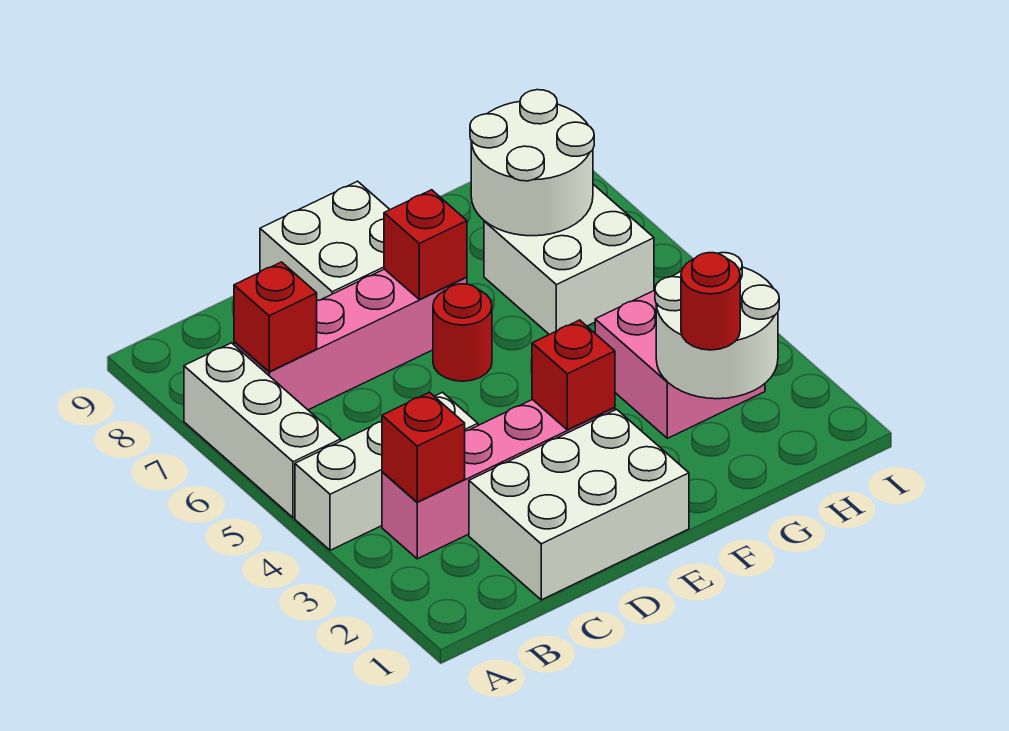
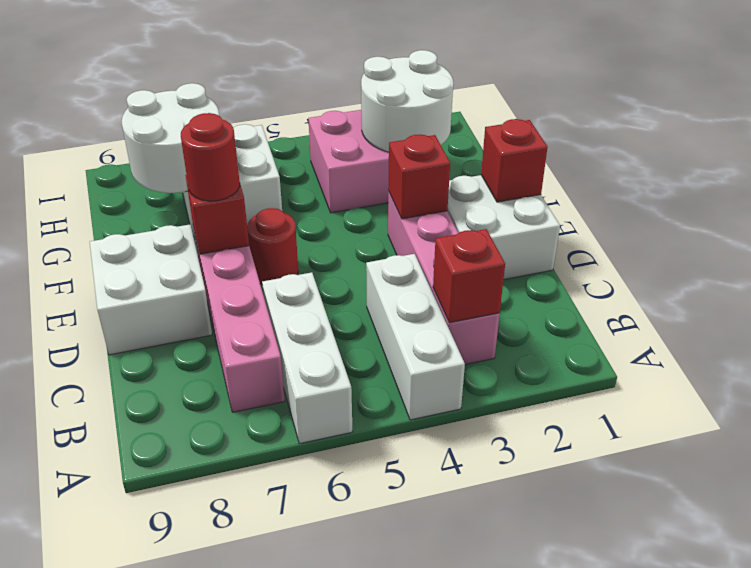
white brick A5:A7 level 1 -> white brick A6:C6 level 1
red brick B7 level 2 -> red brick E1 level 2
white brick C1:E2 level 1 -> white brick D1:E2 level 1
red round brick G2 level 3 -> red round brick E7 level 3

